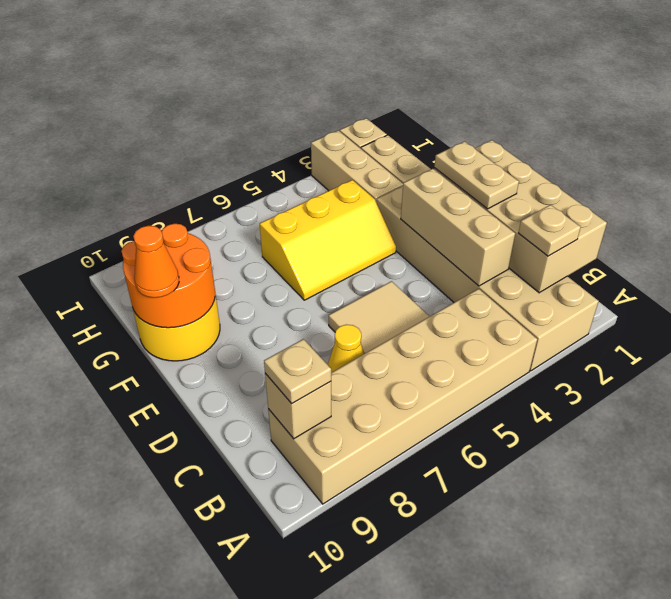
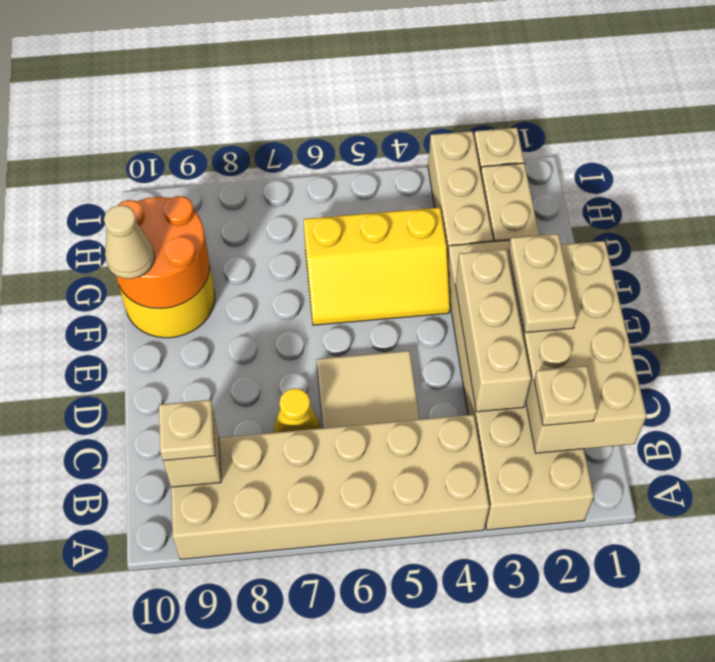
orange cone F10 level 3 -> tan cone F10 level 3

